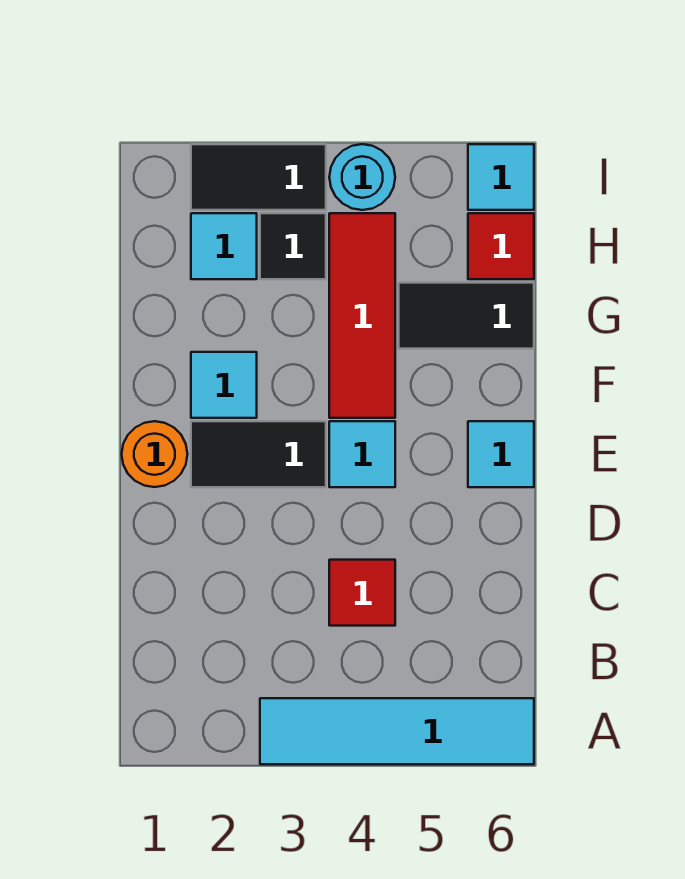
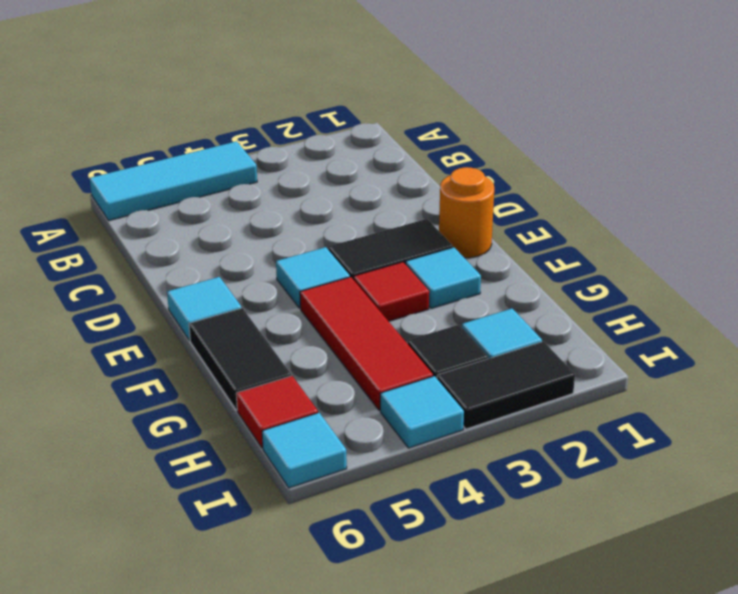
cyan tile A3:A6 level 1 -> cyan tile A4:A6 level 1
red tile C4 level 1 -> red tile F3 level 1
black tile G5:G6 level 1 -> black tile F6:G6 level 1
cyan round brick I4 level 1 -> cyan tile I4 level 1

